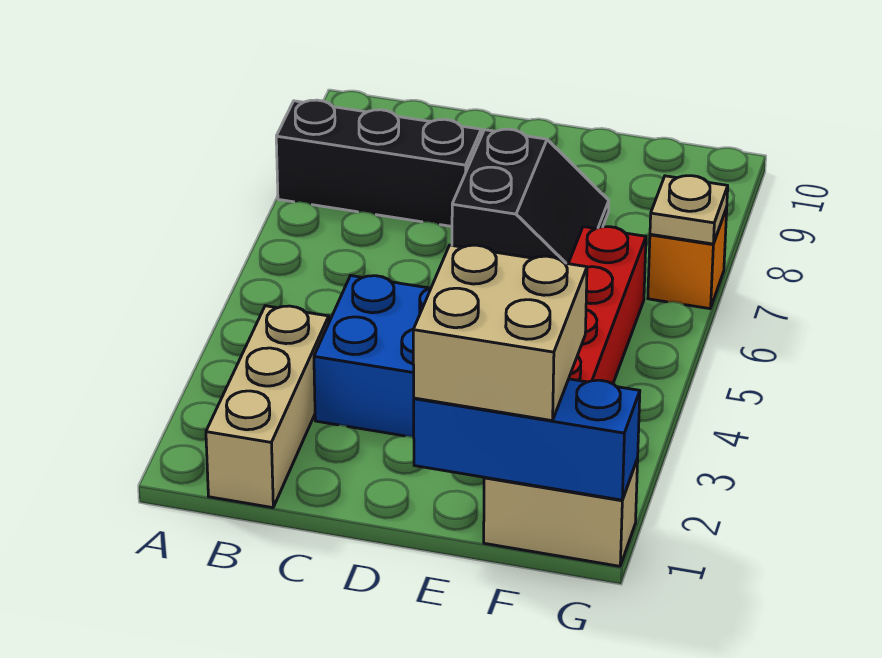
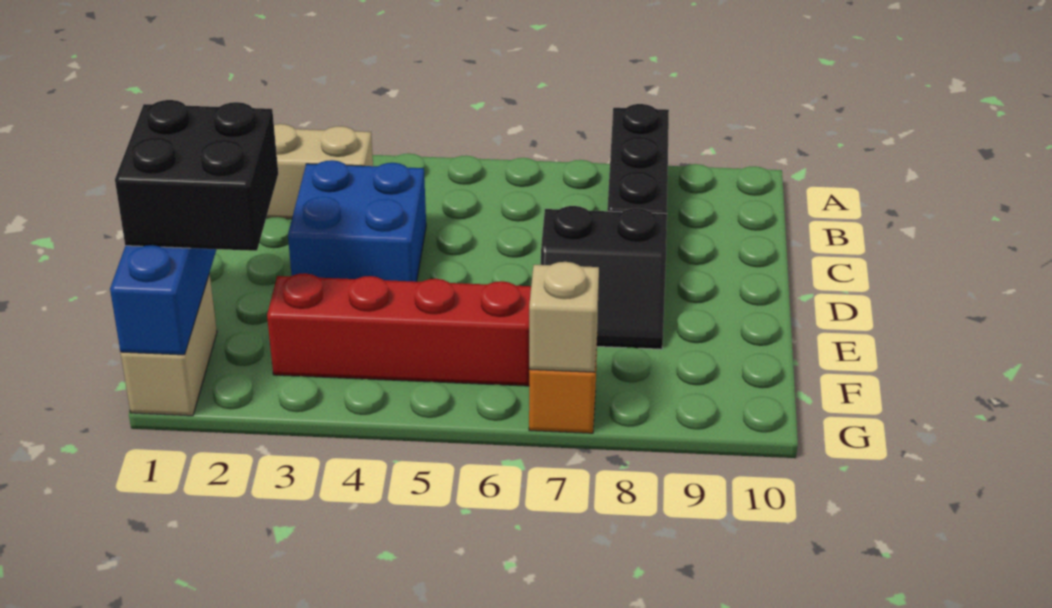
tan brick E1:F2 level 3 -> black brick E1:F2 level 3
tan plate G7 level 2 -> tan brick G7 level 2

